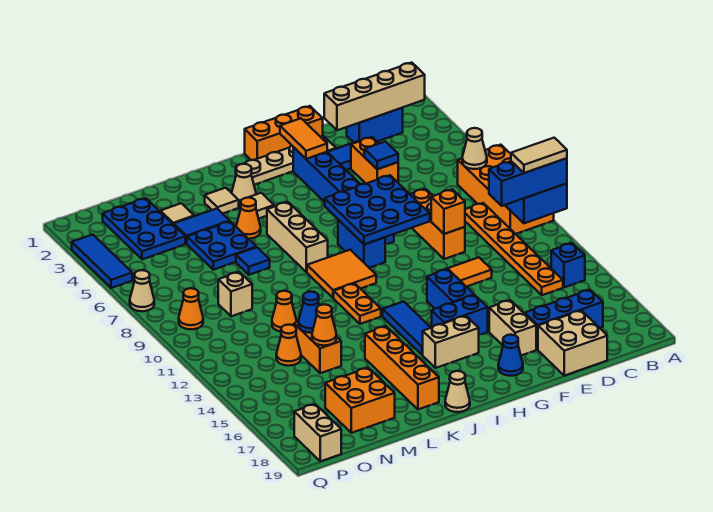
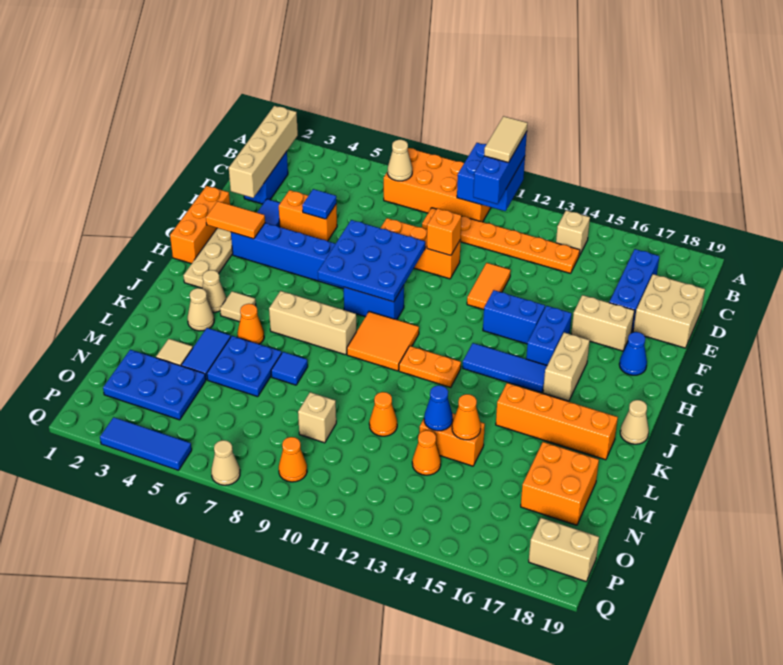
blue brick B14 level 1 -> tan brick B14 level 1
tan tile K3 level 1 -> tan cone K3 level 1

